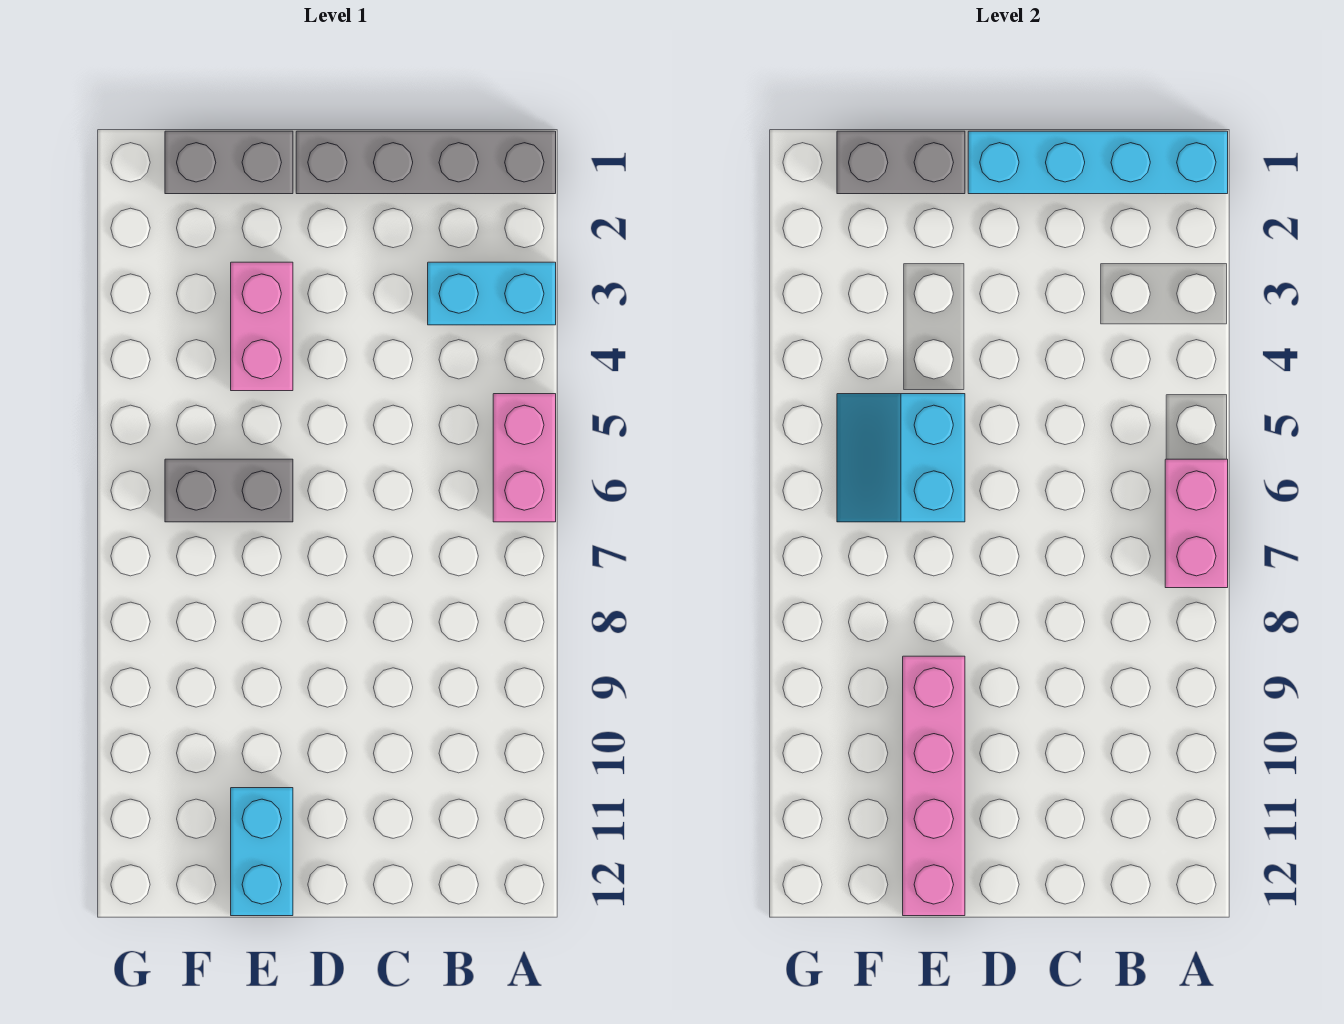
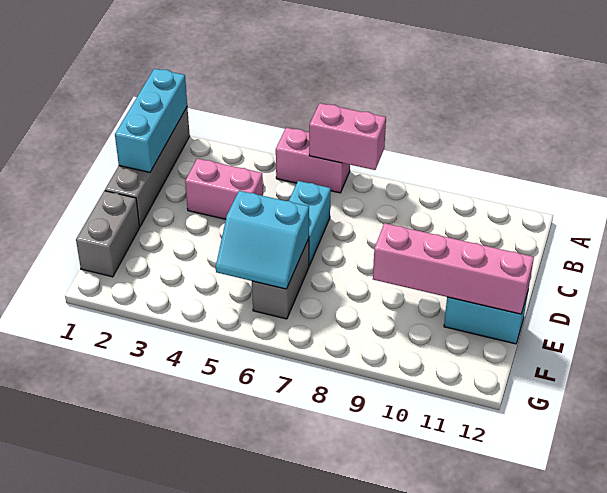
cyan brick A1:D1 level 2 -> cyan brick A1:C1 level 2
cyan brick A3:B3 level 1 -> cyan brick C6:D6 level 1
grey brick E1:F1 level 2 -> none
pink brick E3:E4 level 1 -> pink brick C3:C4 level 1

